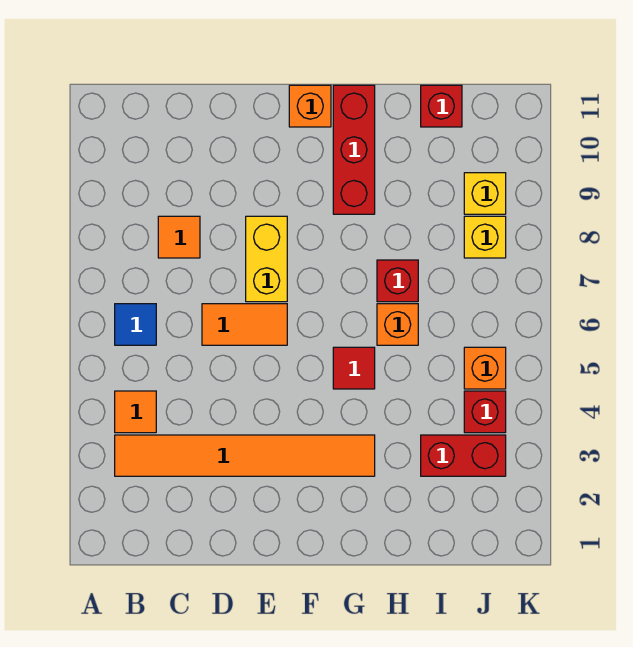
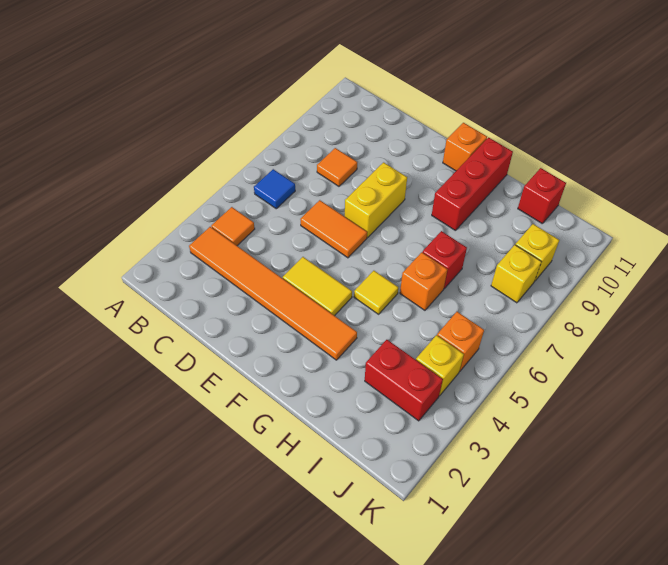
none -> yellow tile E4:F4 level 1
red tile G5 level 1 -> yellow tile G5 level 1
red brick J4 level 1 -> yellow brick J4 level 1

